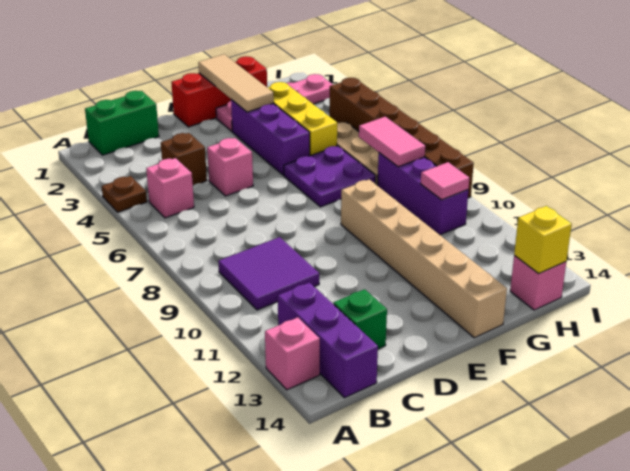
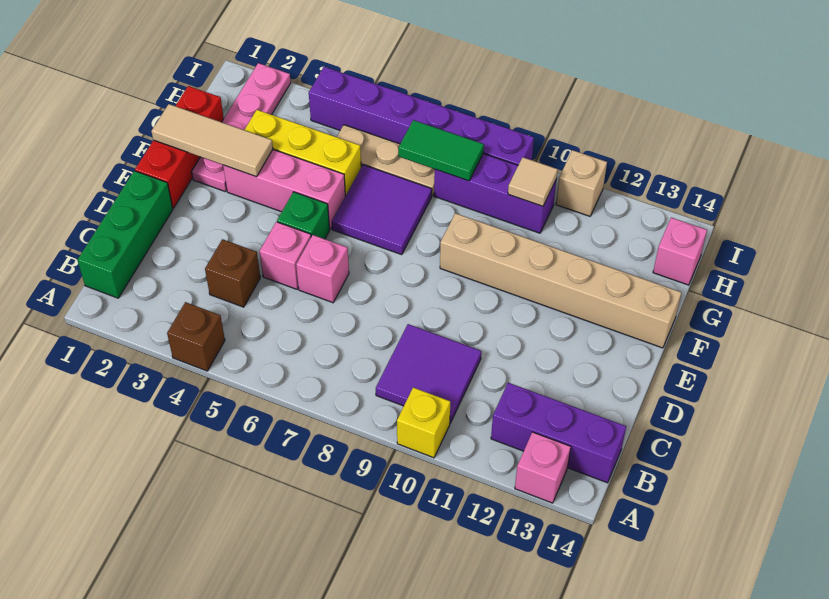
brown plate A4 level 1 -> brown brick A4 level 1
green brick B1:C1 level 1 -> green brick B1:D1 level 1
pink brick B5 level 1 -> pink brick D6 level 1
green brick C13 level 1 -> green brick E5 level 1
purple brick F3:F5 level 1 -> pink brick F3:F5 level 1
purple plate F6:G7 level 1 -> purple tile F6:G7 level 1
pink tile H7:H8 level 2 -> green tile H7:H8 level 2
pink tile H10 level 2 -> tan tile H10 level 2
yellow brick H14 level 2 -> yellow brick A10 level 1
brown brick I4:I9 level 1 -> purple brick I4:I9 level 1
none -> tan brick I11 level 1

